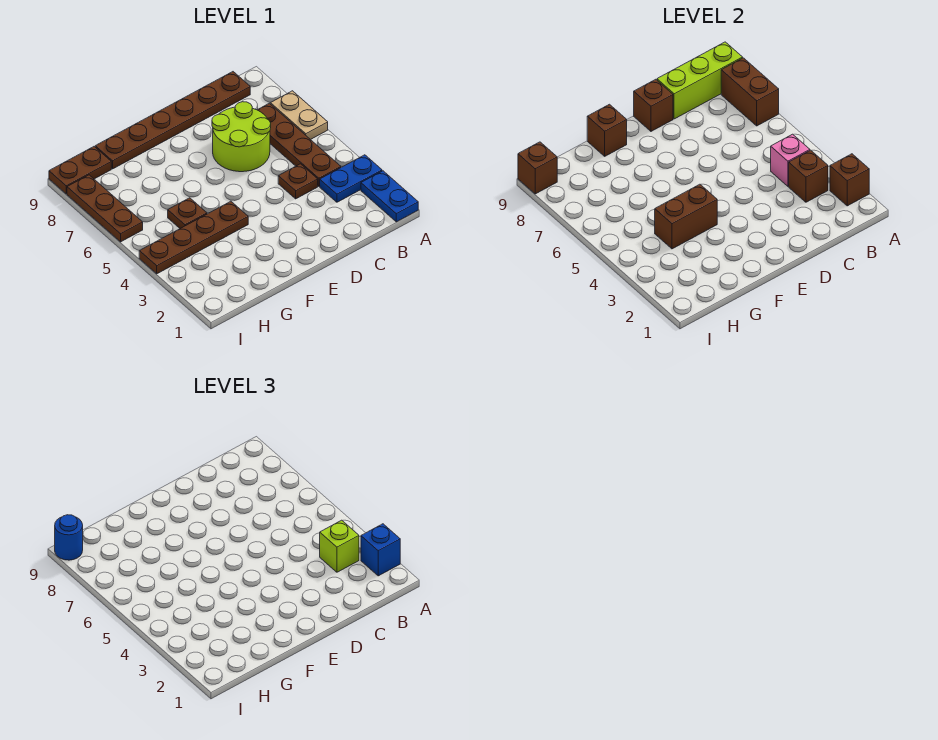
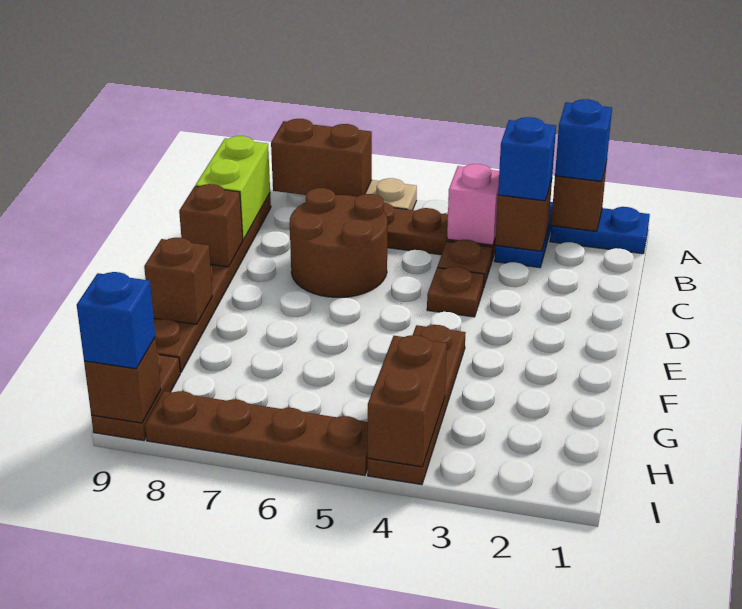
lime brick A9:C9 level 2 -> lime brick B9:C9 level 2
lime brick B3 level 3 -> blue brick B3 level 3
lime round brick C6:D7 level 1 -> brown round brick C6:D7 level 1
brown brick F4:G4 level 2 -> brown brick H4:I4 level 2
brown plate G5 level 1 -> brown plate D4 level 1
brown plate I6:I8 level 1 -> brown plate I5:I8 level 1
blue round brick I9 level 3 -> blue brick I9 level 3

